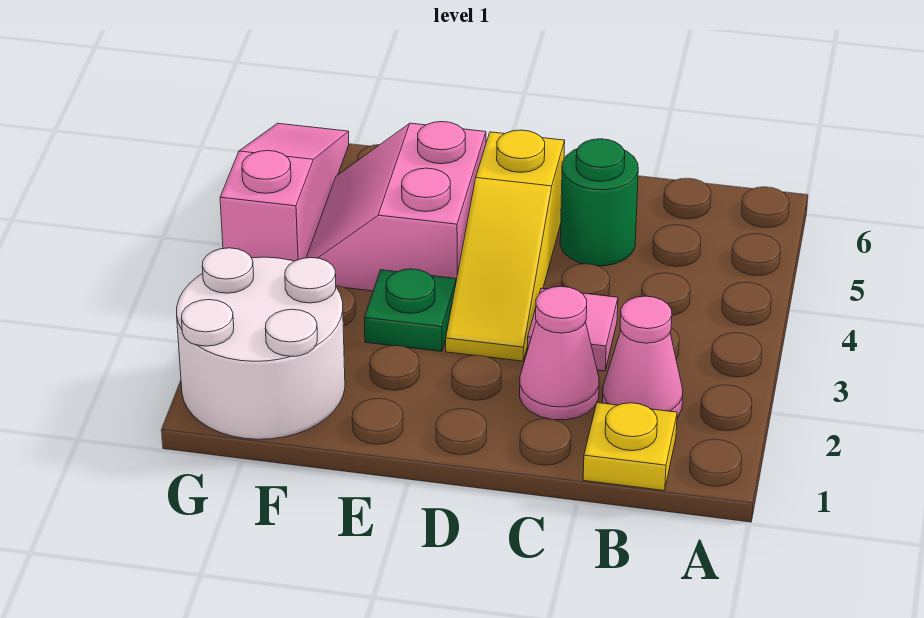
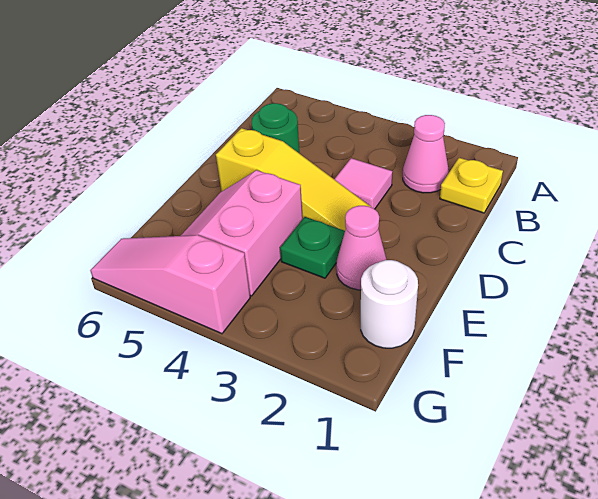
pink cone C2 level 1 -> pink cone E2 level 1
pink slope E4:F5 level 1 top E -> pink slope E4:F5 level 1 top 4
white round brick F1:G2 level 1 -> white round brick F1 level 1

